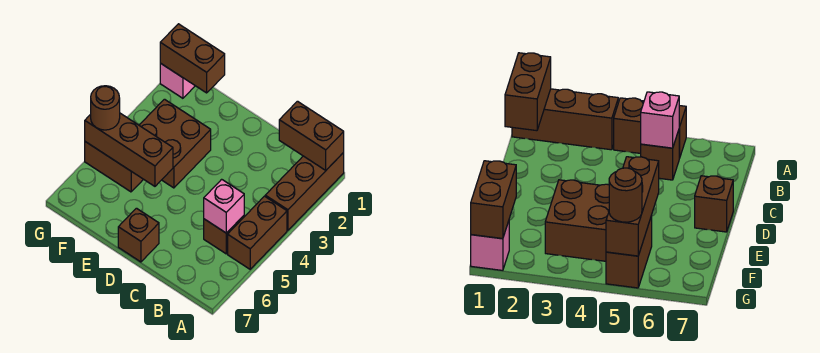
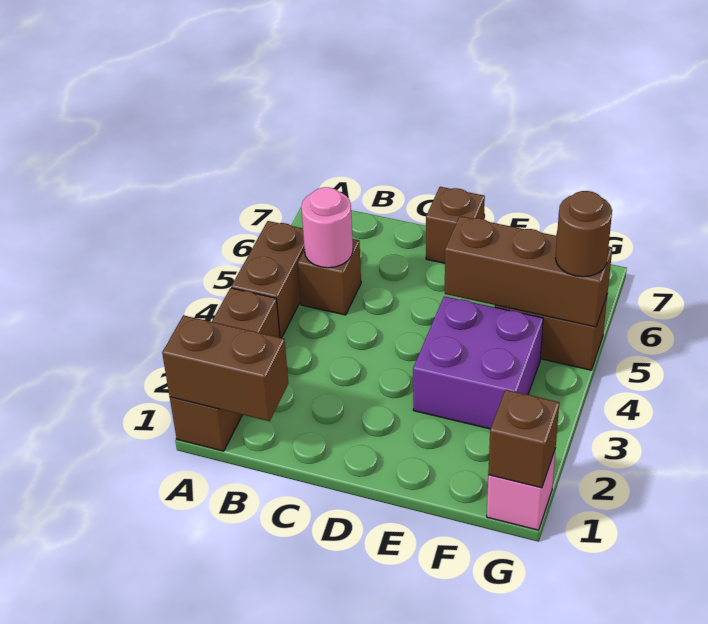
pink brick B5 level 2 -> pink round brick B5 level 2
brown brick E3:F4 level 1 -> purple brick E3:F4 level 1
brown brick F1:G1 level 2 -> brown brick G1 level 2

